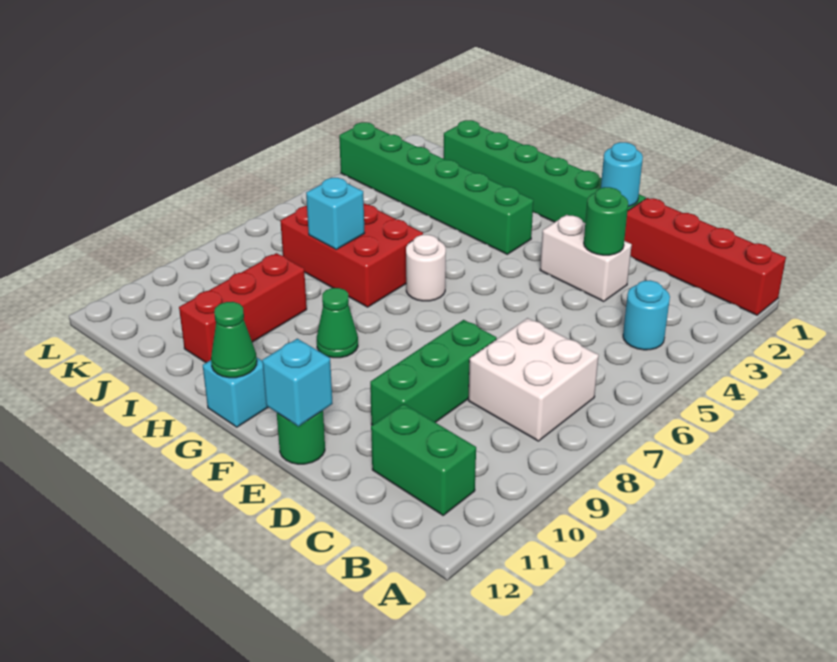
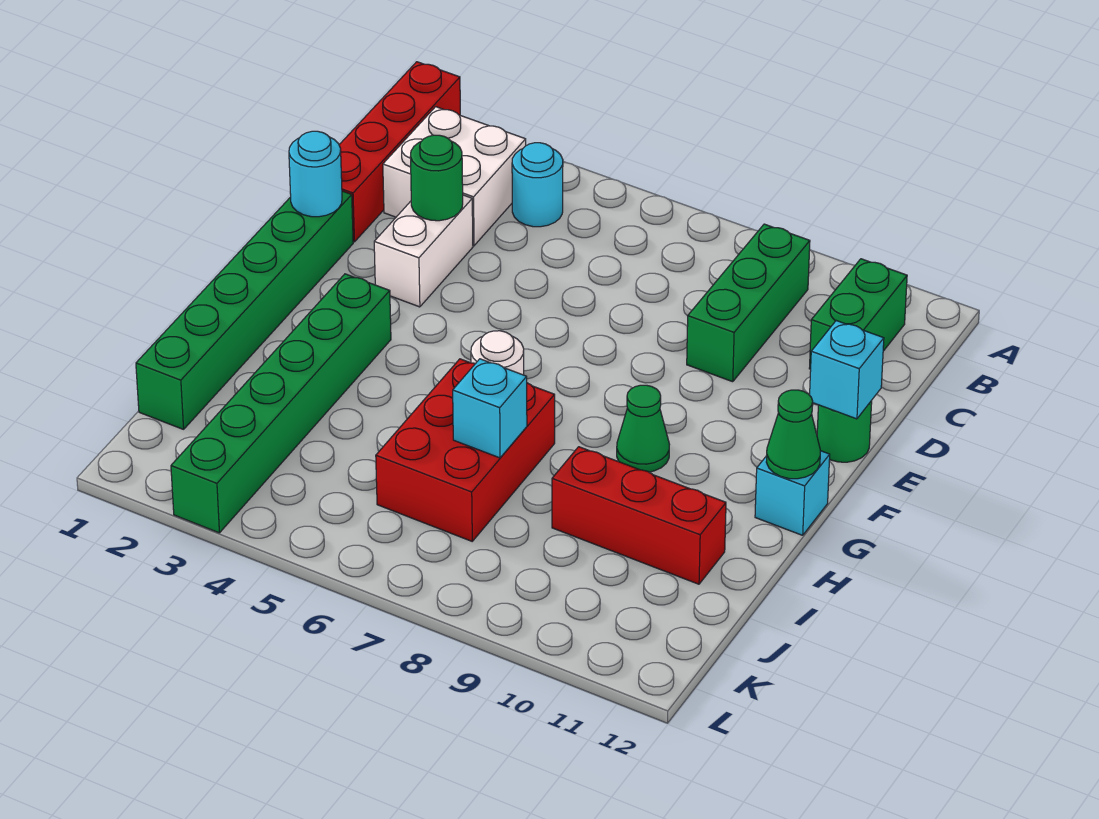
white brick B7:C8 level 1 -> white brick B2:C3 level 1
green brick D8:D10 level 1 -> green brick B9:D9 level 1

